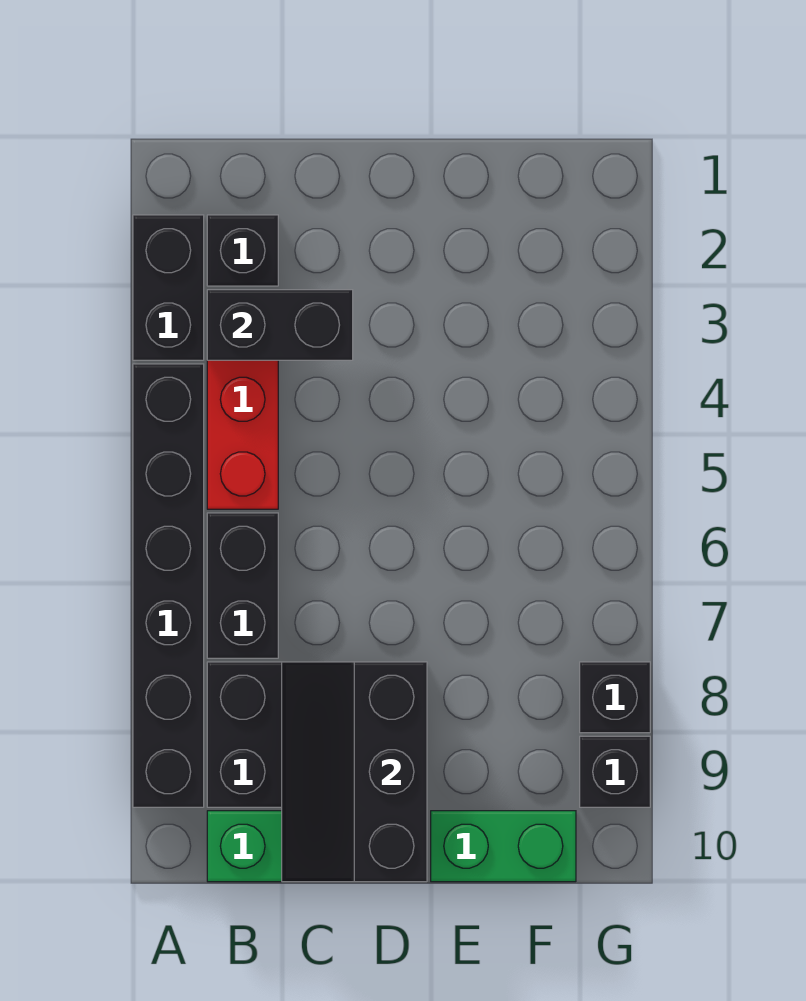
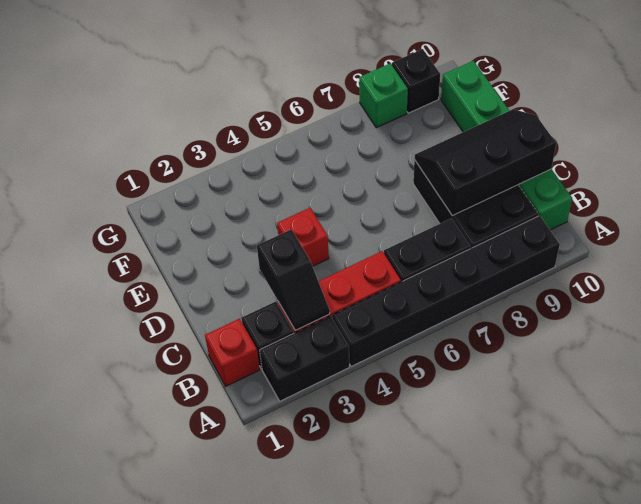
none -> red brick B1 level 1
black brick B3:C3 level 2 -> black slope B3:C3 level 2 top C
black slope C8:D10 level 2 top D -> black slope C8:D10 level 2 top C
none -> red brick D4 level 1
black brick G8 level 1 -> green brick G8 level 1

